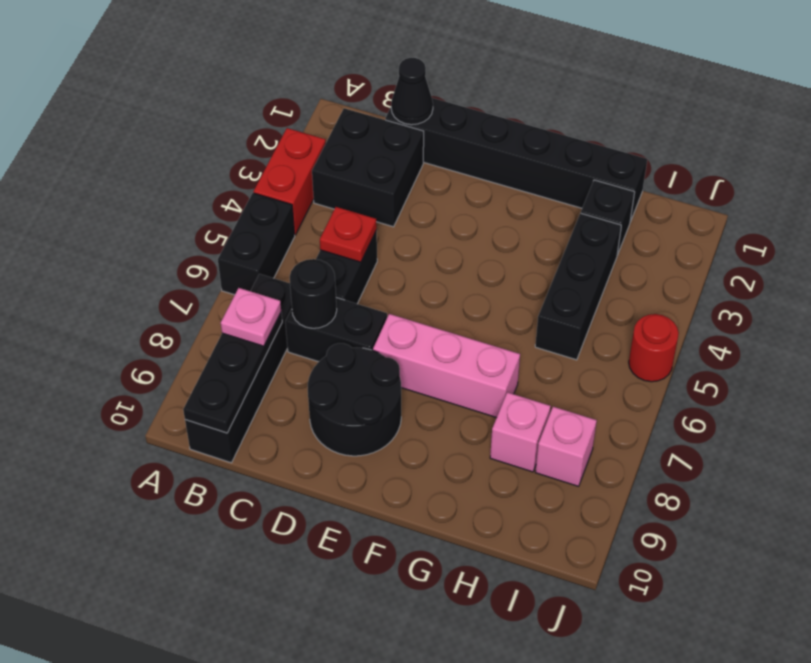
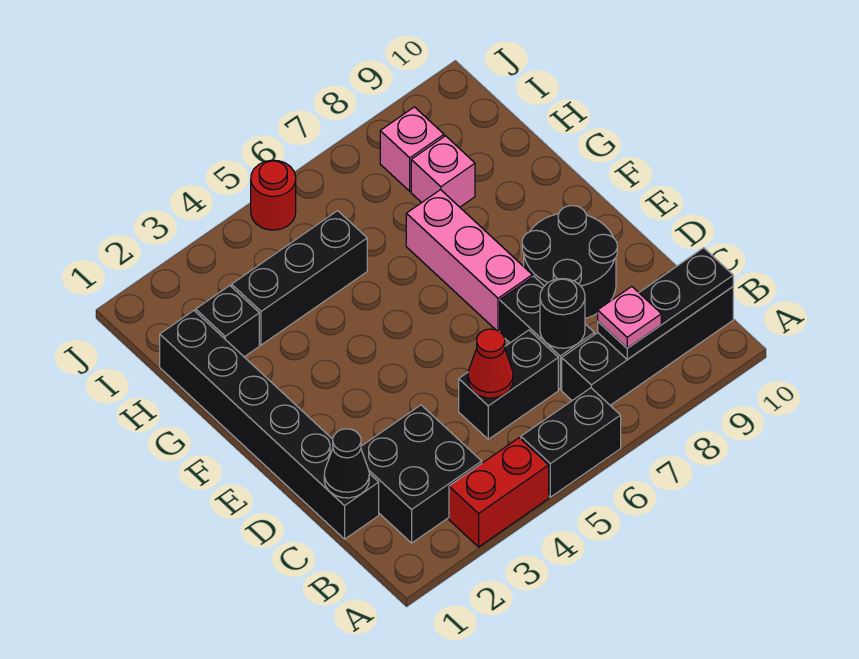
red plate C5 level 2 -> red cone C5 level 2

